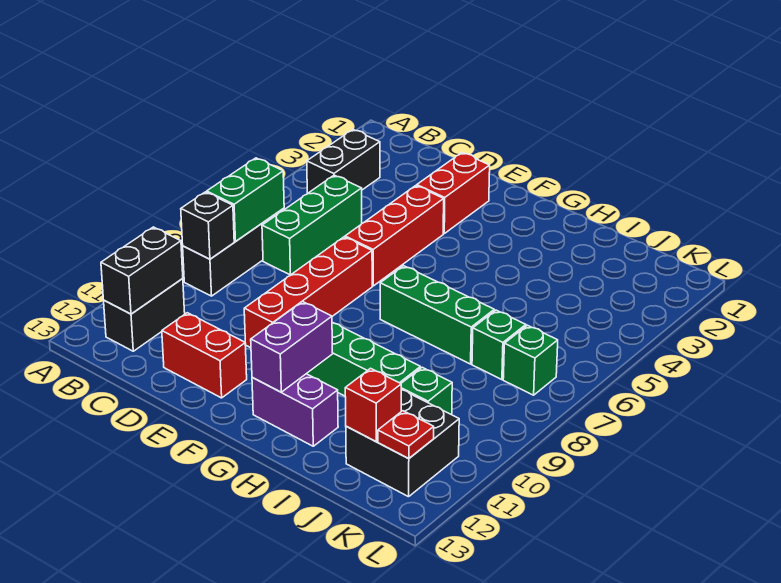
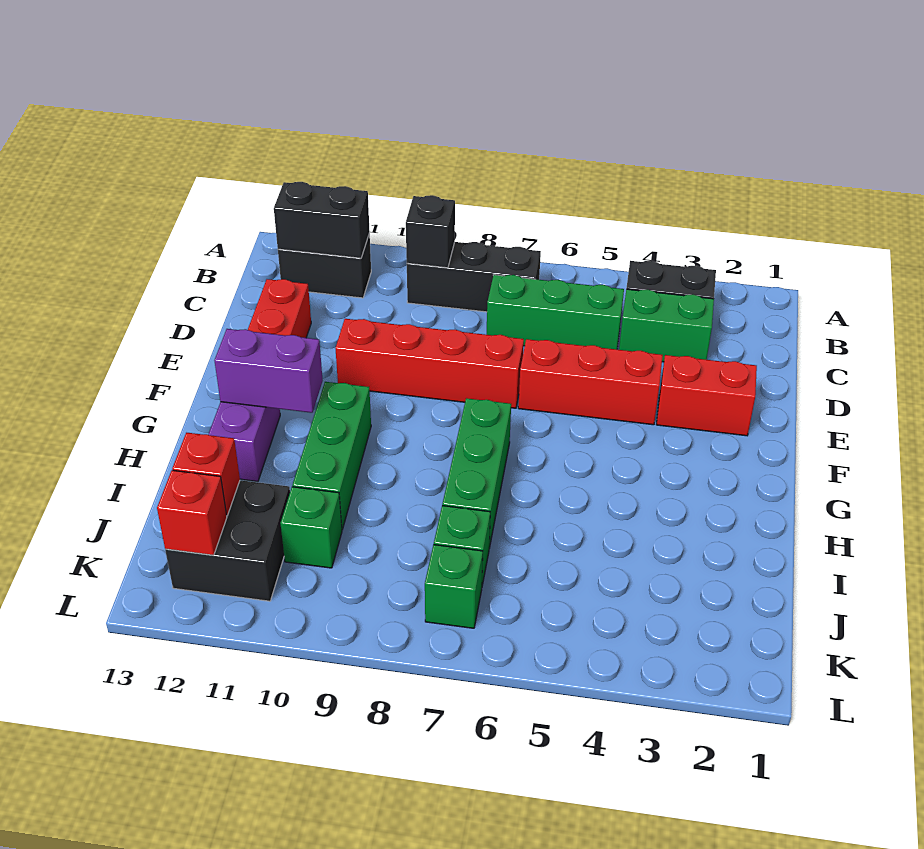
green brick B7:B8 level 2 -> green brick C3:C4 level 1
red plate K12 level 2 -> red brick K12 level 2

